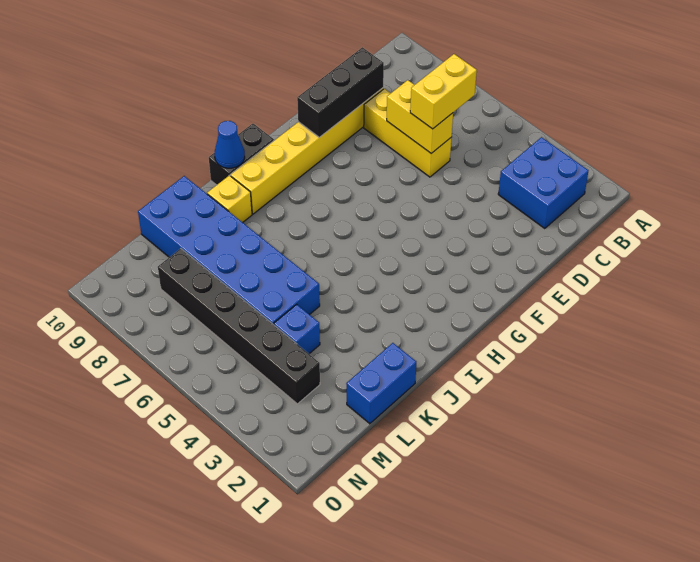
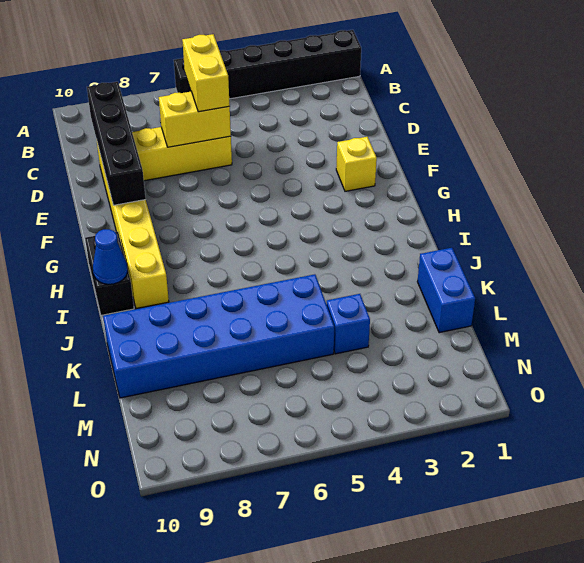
blue brick B2:C3 level 1 -> none
black brick D9:F9 level 2 -> black brick C9:F9 level 2
yellow brick J9 level 1 -> yellow brick F2 level 1
black brick M3:M8 level 1 -> black brick A1:A6 level 1

